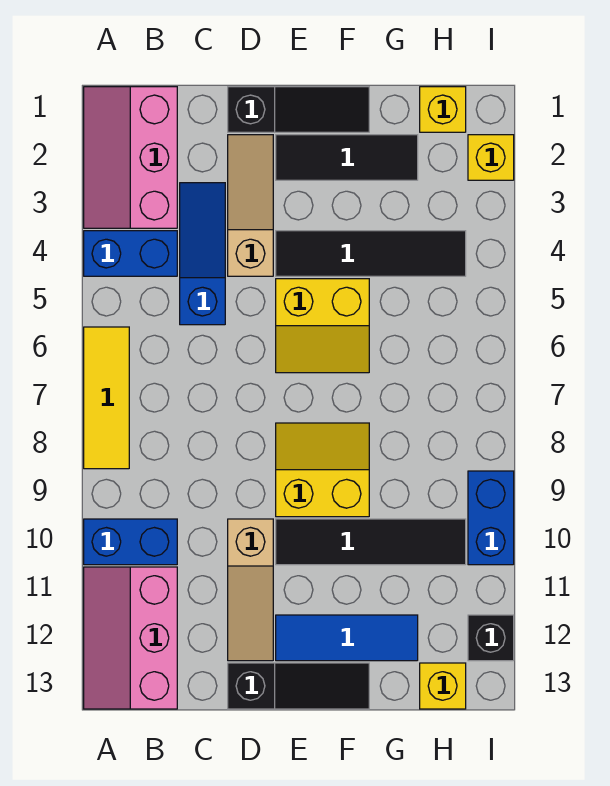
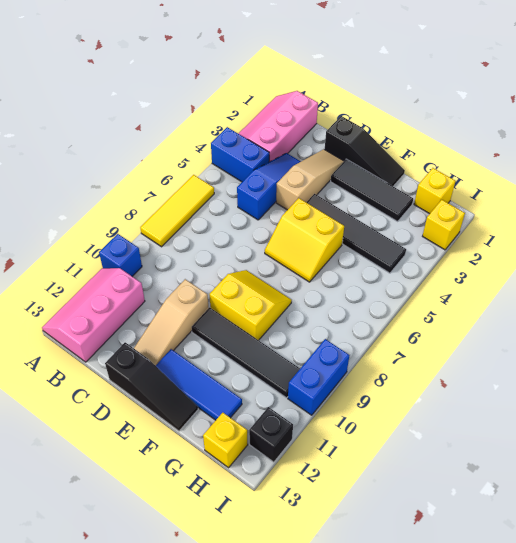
blue brick A10:B10 level 1 -> blue brick A10 level 1

